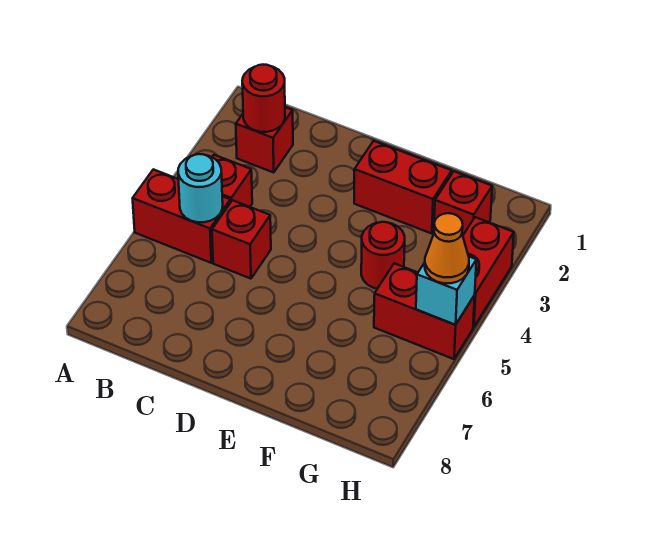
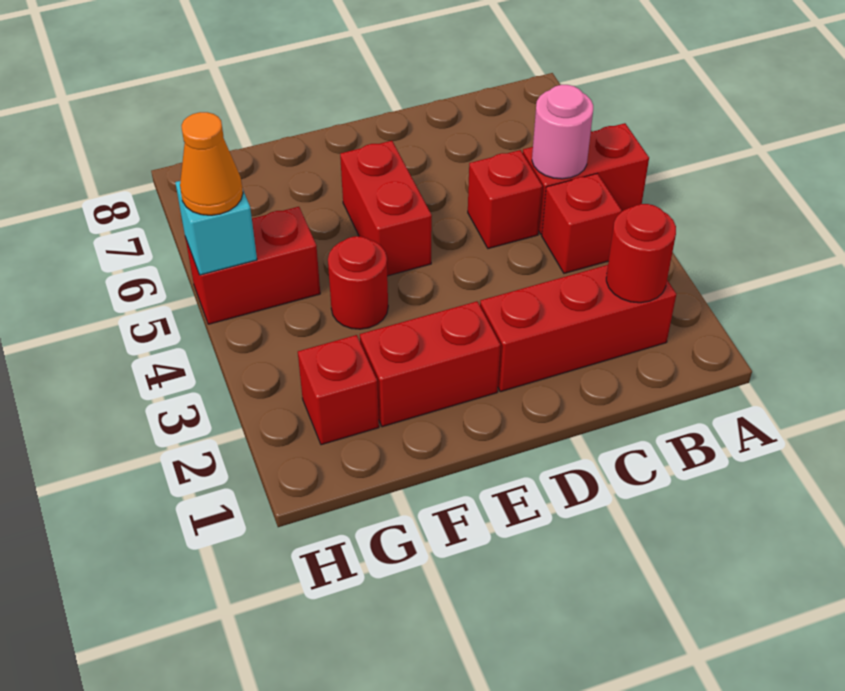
red brick B2 level 1 -> red brick B2:D2 level 1
cyan round brick B5 level 2 -> pink round brick B5 level 2
red brick H3:H4 level 1 -> red brick E5:E6 level 1

